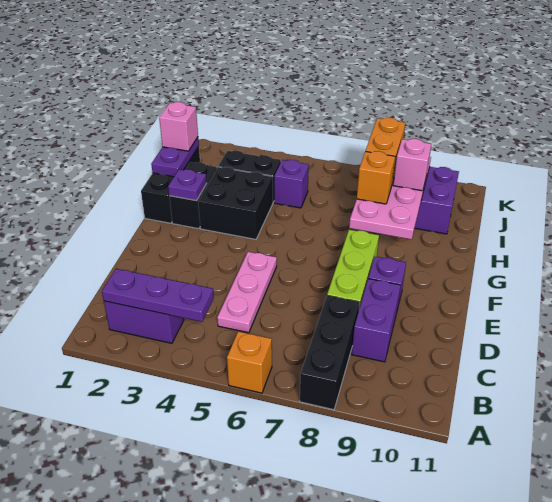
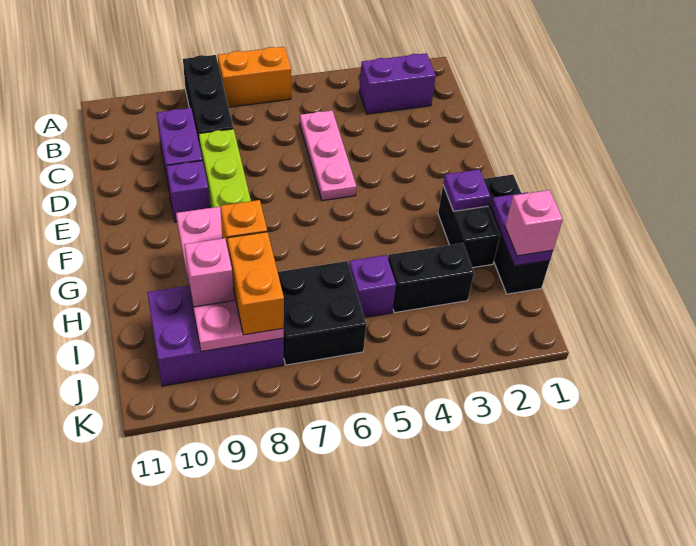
orange brick A6 level 1 -> orange brick A6:A7 level 1
purple plate B2:B4 level 2 -> none
black brick G3:H4 level 1 -> black brick I6:J7 level 1

